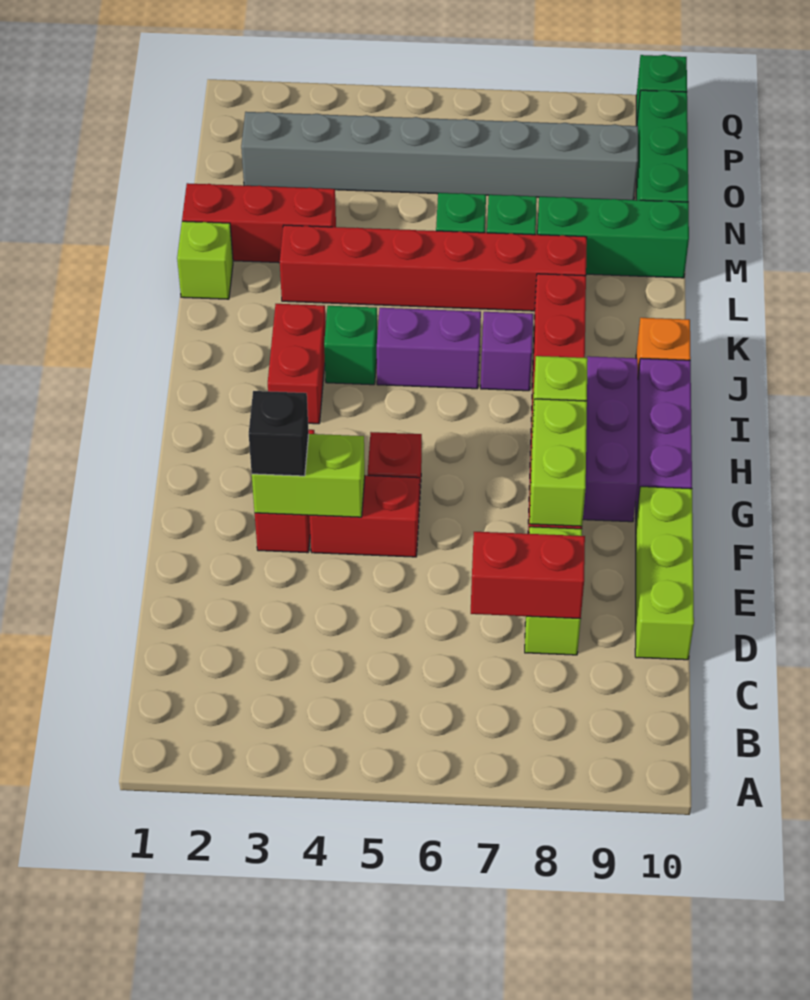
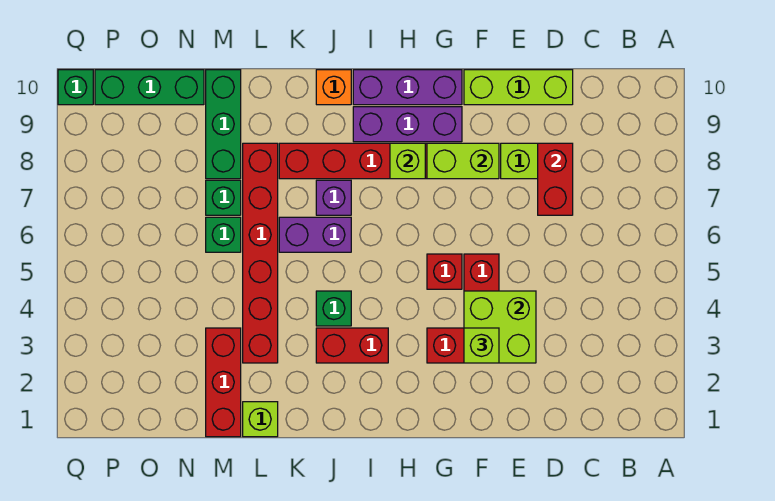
lime brick F3:F4 level 2 -> lime brick E3:F4 level 2
black brick F3 level 3 -> lime brick F3 level 3
purple brick J5:J6 level 1 -> purple brick J6:K6 level 1
grey brick O2:O9 level 1 -> none

